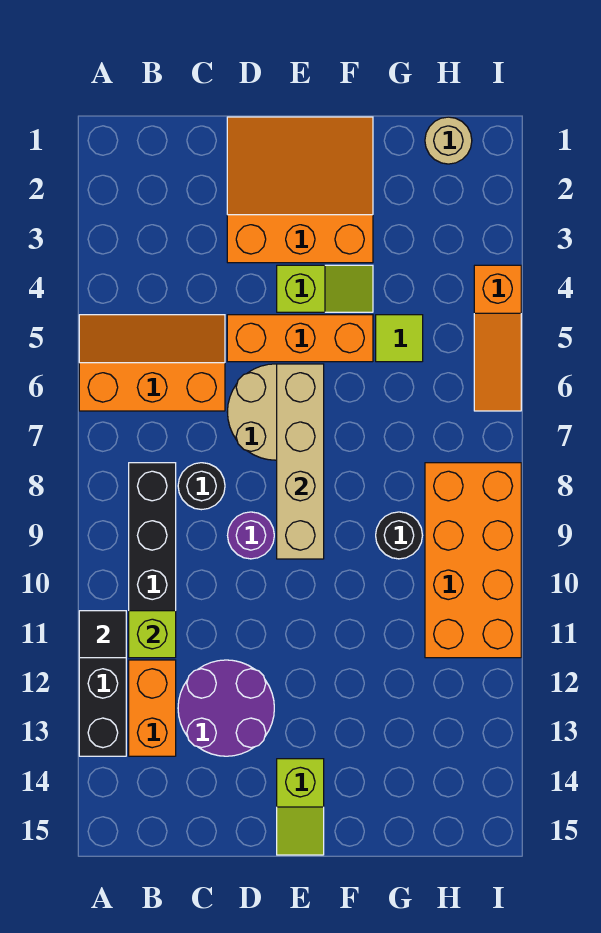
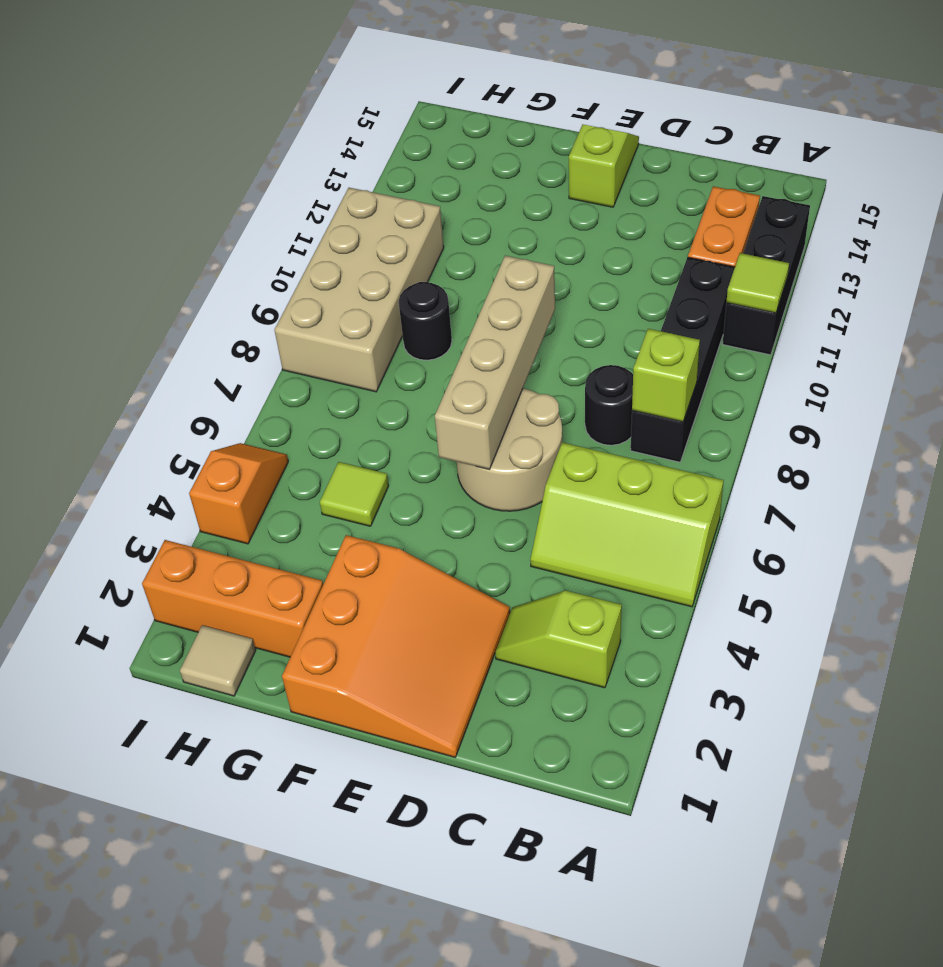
orange slope A5:C6 level 1 top 6 -> lime slope A5:C6 level 1 top 6
black tile A11 level 2 -> lime tile A11 level 2
lime brick B11 level 2 -> lime brick B8 level 2
purple round brick C12:D13 level 1 -> none
orange slope D1:F3 level 1 top 3 -> orange slope D1:F3 level 1 top F
orange brick D5:F5 level 1 -> orange brick G2:I2 level 1
purple round brick D9 level 1 -> none
lime slope E4:F4 level 1 top E -> lime slope B3:C3 level 1 top B
tan round brick H1 level 1 -> tan tile H1 level 1
orange brick H8:I11 level 1 -> tan brick H8:I11 level 1
orange slope I4:I6 level 1 top 4 -> orange slope I4:I5 level 1 top 4

